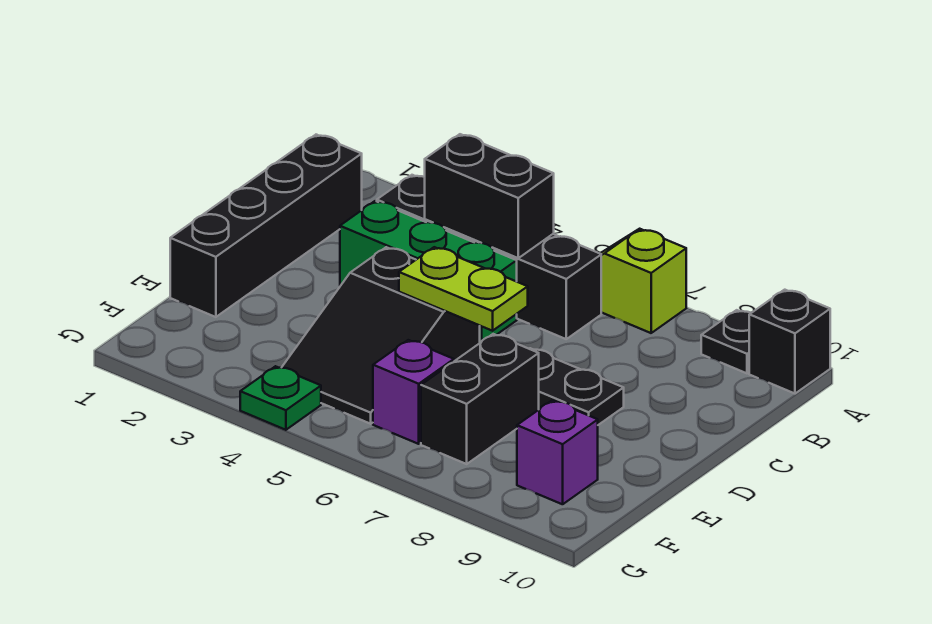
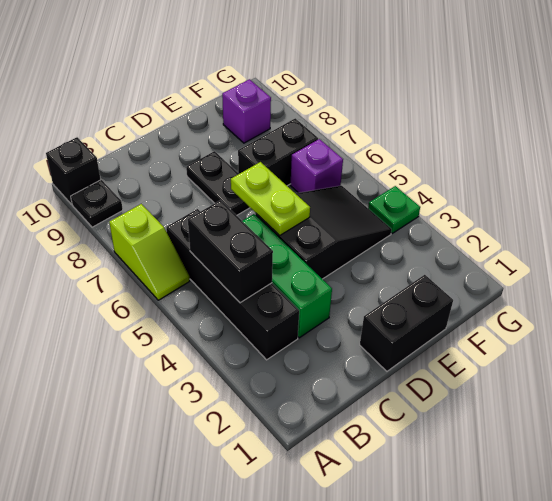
black brick B1:E1 level 1 -> black brick D1:E1 level 1

